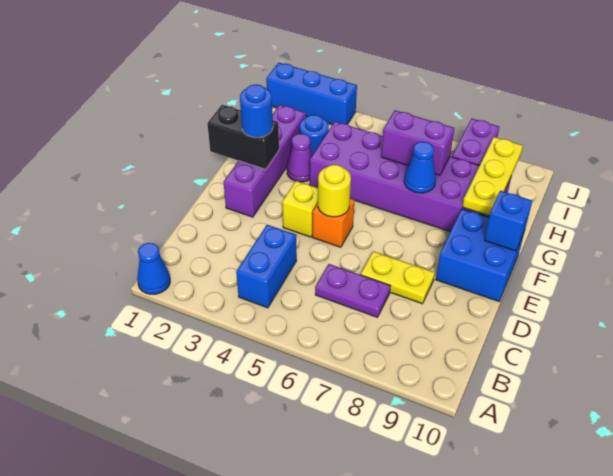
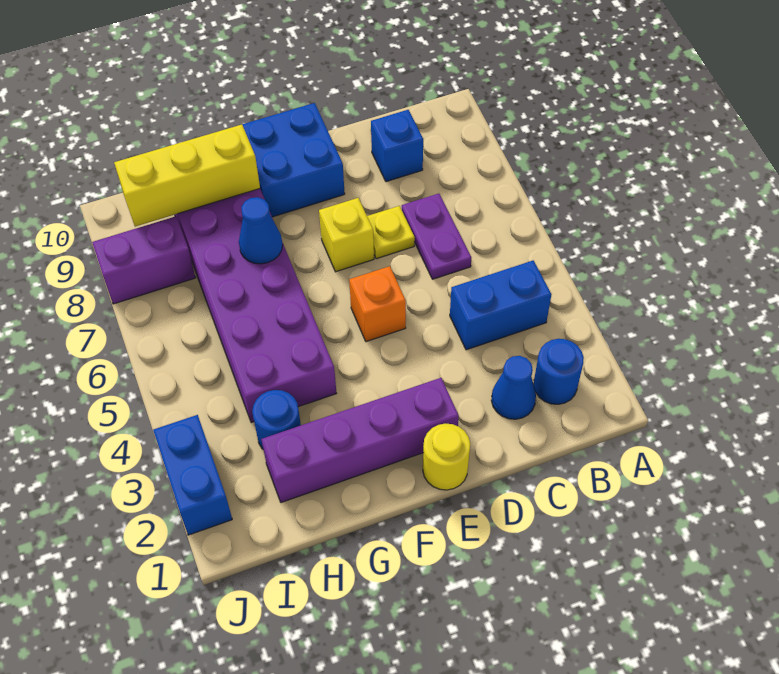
blue cone A1 level 1 -> blue cone C2 level 1
yellow plate D7:D8 level 1 -> yellow plate D7 level 1
yellow brick E4 level 1 -> yellow brick E7 level 1
yellow round brick E5 level 2 -> yellow round brick E1 level 1
black brick F1:F2 level 2 -> none
blue round brick F2 level 3 -> blue round brick B2 level 1
blue brick F10 level 2 -> blue brick C9 level 1
purple cone G3 level 1 -> none
yellow plate G9:I9 level 2 -> yellow brick G9:I9 level 2
purple brick H6:H7 level 2 -> none
blue brick J1:J3 level 1 -> blue brick J2:J3 level 1

